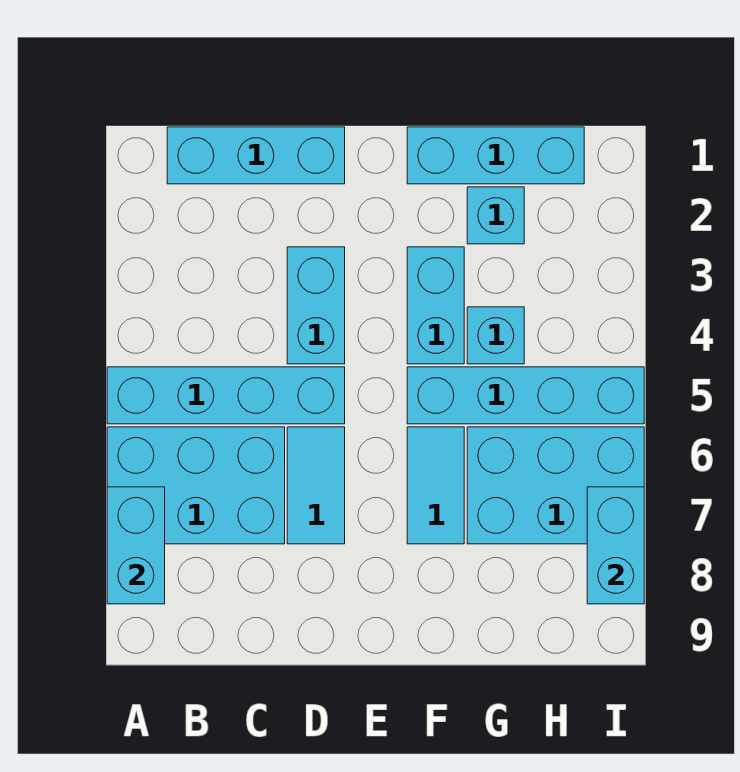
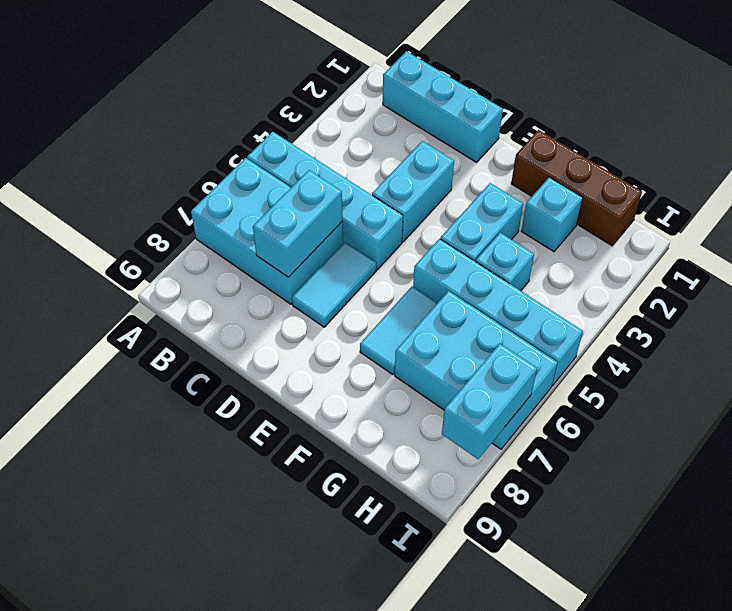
cyan brick A7:A8 level 2 -> cyan brick C6:C7 level 2
cyan brick F1:H1 level 1 -> brown brick F1:H1 level 1

